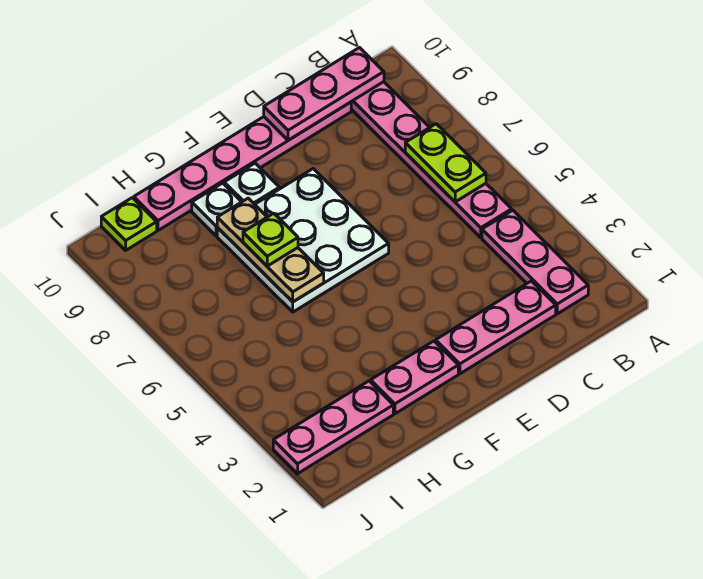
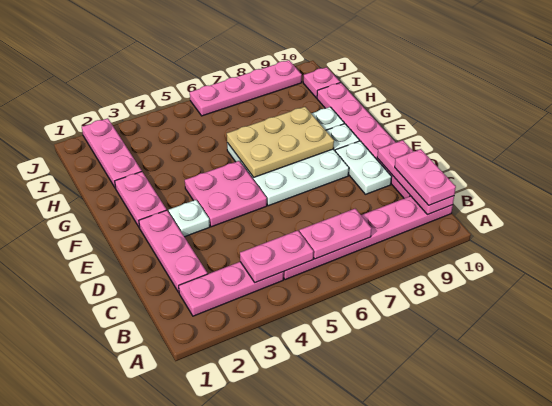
none -> pink plate B4:B5 level 2
lime plate B6:B7 level 2 -> pink plate B6:B7 level 2
none -> pink plate B10:C10 level 3
none -> white plate D9:E9 level 1
none -> white plate E3 level 1
none -> pink plate E4:F5 level 1
tan plate G6:G8 level 2 -> tan plate F6:G8 level 2
lime plate G7 level 3 -> none
lime plate I10 level 1 -> pink plate I10 level 1
none -> pink plate J6:J9 level 1

